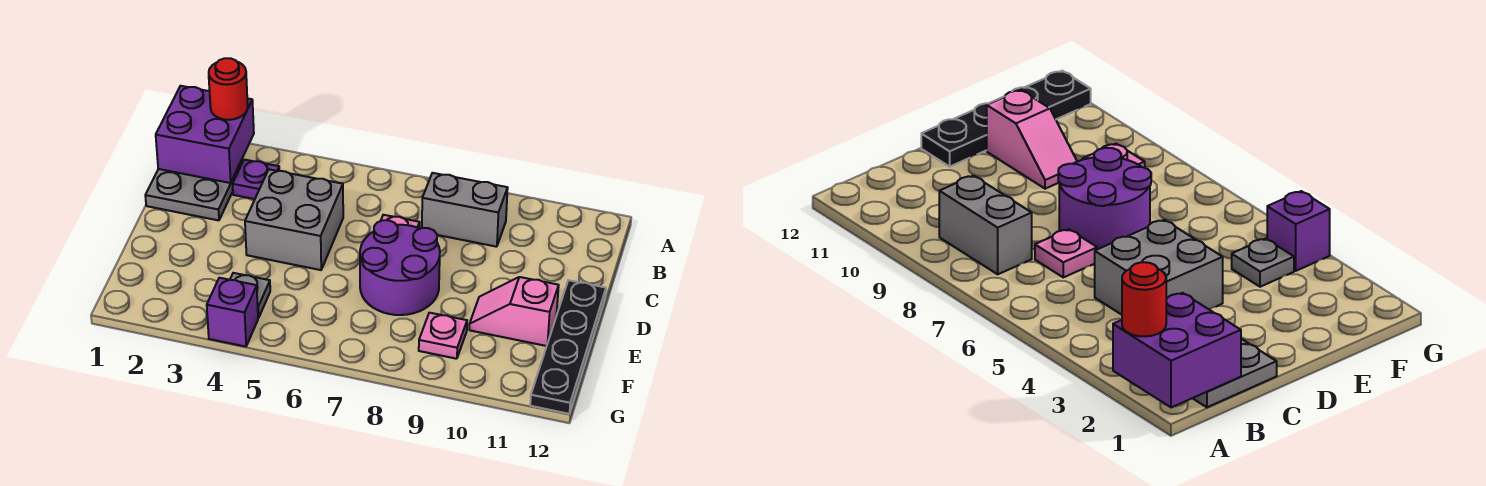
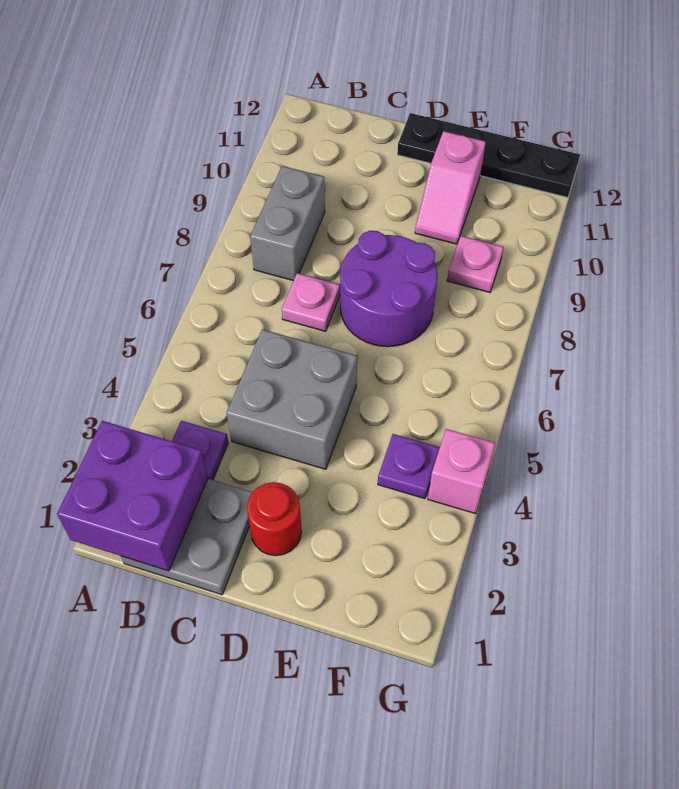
red round brick A2 level 3 -> red round brick D2 level 1
grey plate F4 level 1 -> purple plate F4 level 1
purple brick G4 level 1 -> pink brick G4 level 1

